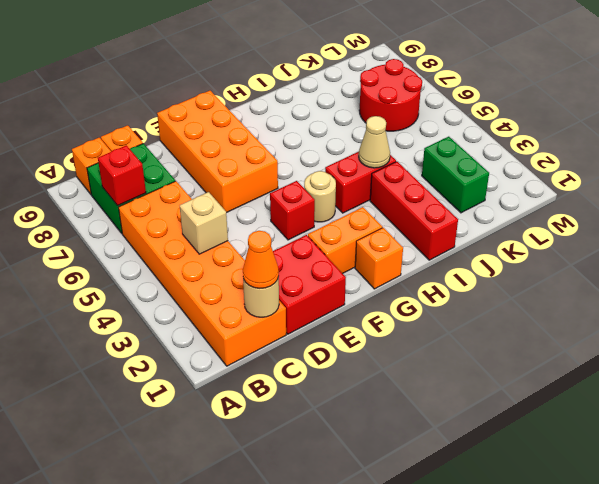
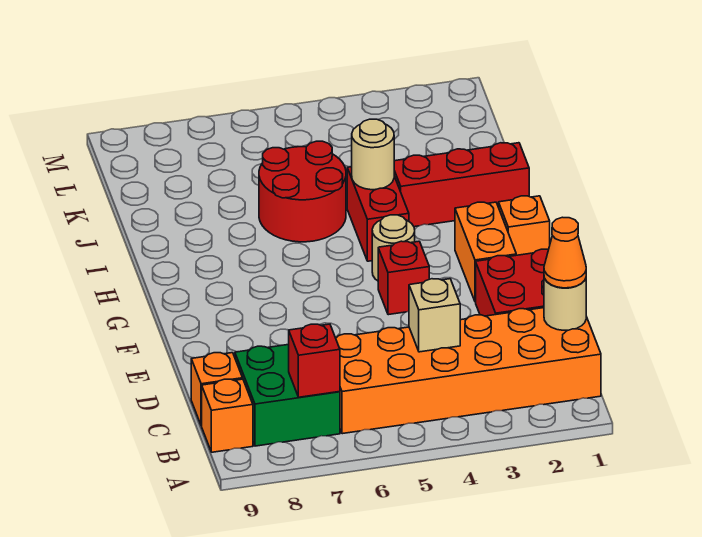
orange brick E6:F9 level 1 -> none
tan cone I4 level 2 -> tan round brick I4 level 2
green brick K2:K3 level 1 -> none
red round brick K6:L7 level 1 -> red round brick I5:J6 level 1

